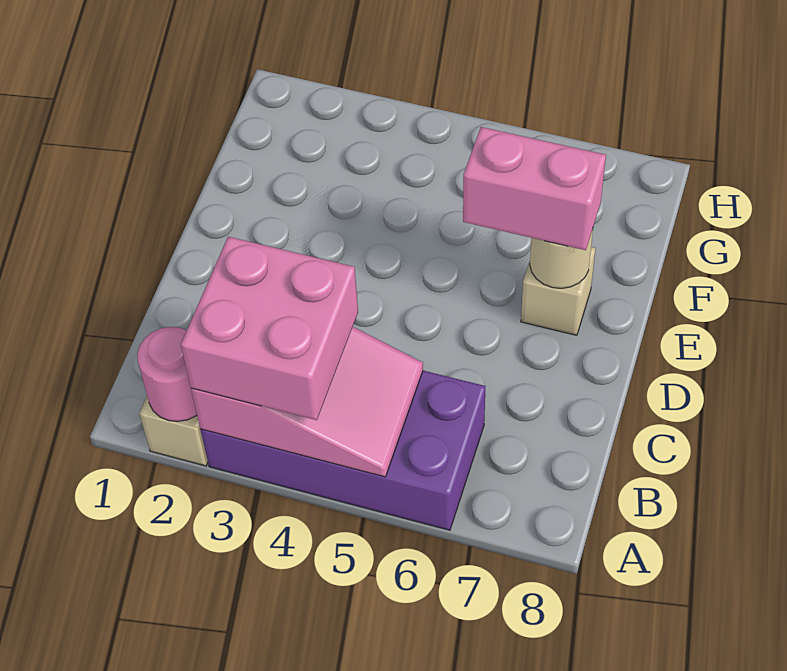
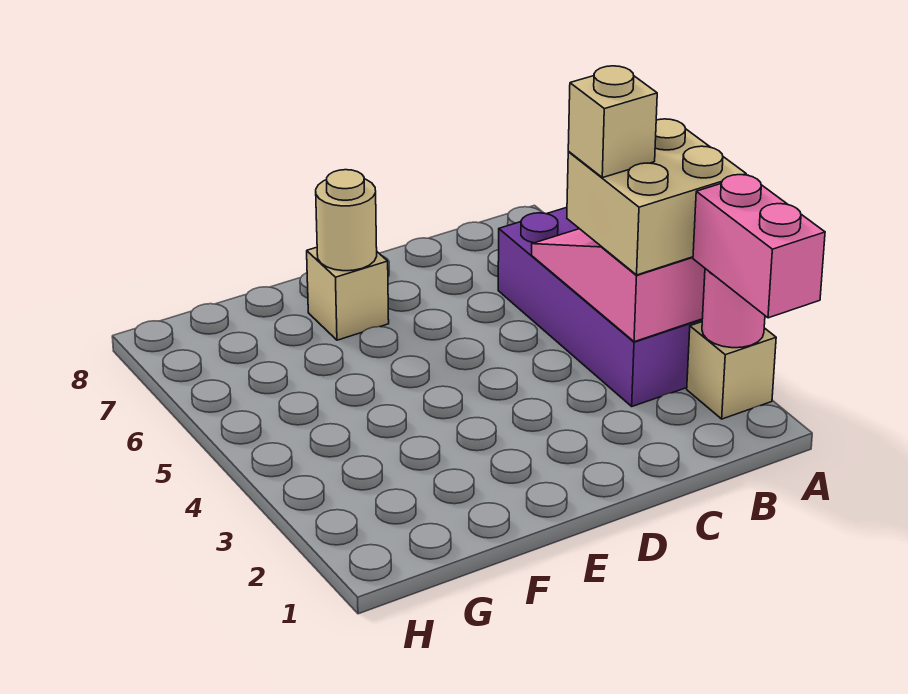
pink brick A3:B4 level 3 -> tan brick A3:B4 level 3
none -> tan brick B4 level 4
pink brick E6:E7 level 3 -> pink brick A1:A2 level 3

